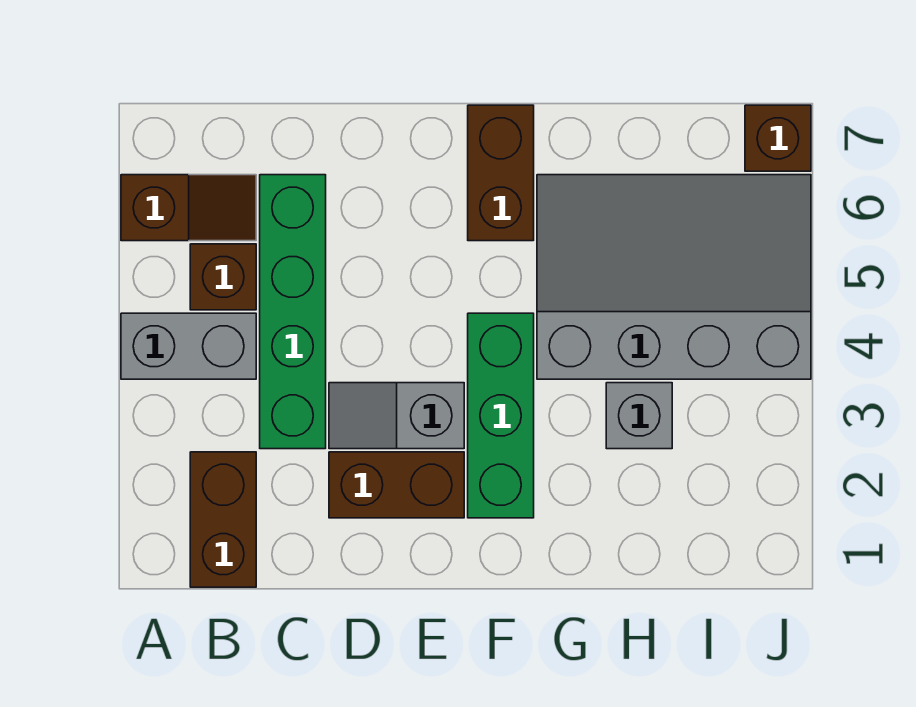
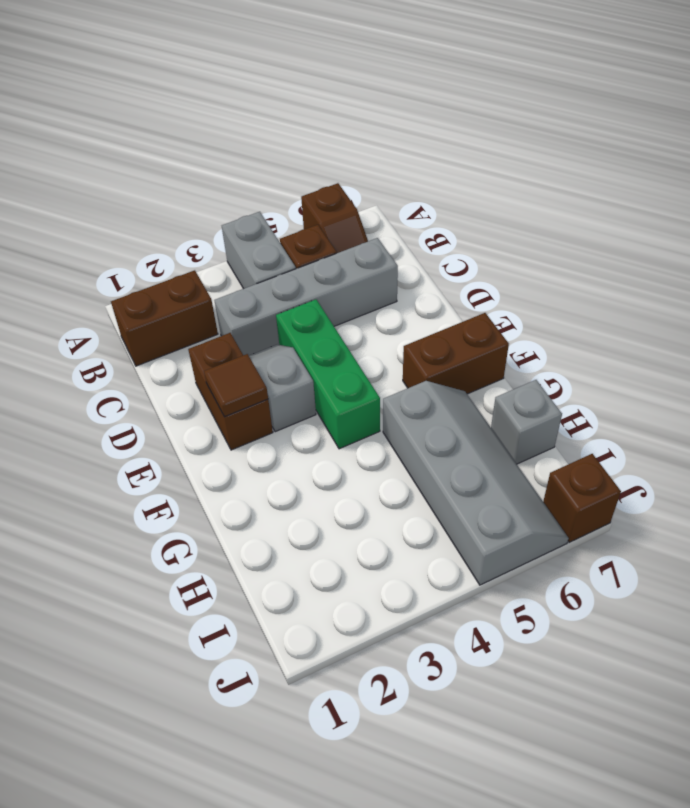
green brick C3:C6 level 1 -> grey brick C3:C6 level 1
none -> brown tile E2 level 2
green brick F2:F4 level 1 -> green brick D4:F4 level 1
grey slope G4:J6 level 1 top 4 -> grey slope G5:J6 level 1 top 5
grey brick H3 level 1 -> grey brick H7 level 1

